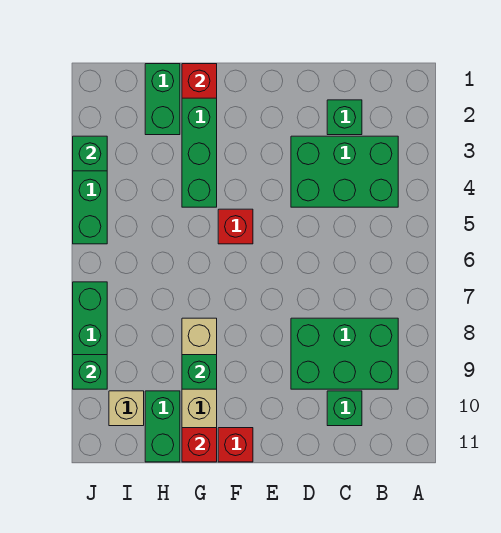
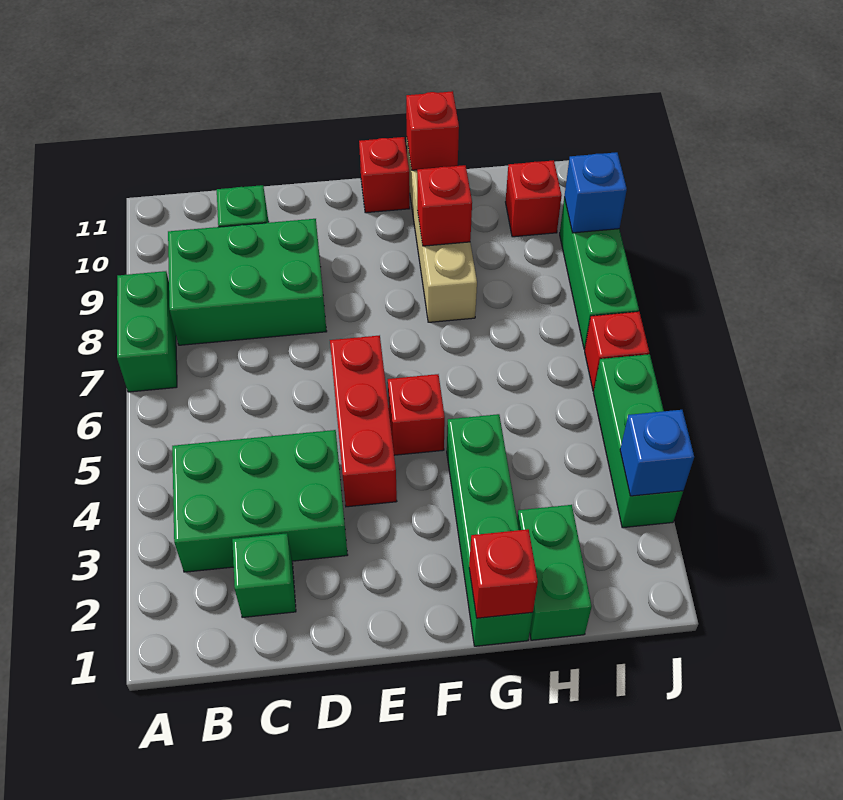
none -> red brick E4:E6 level 1
green brick G9 level 2 -> red brick G9 level 2
green brick H10:H11 level 1 -> green brick A7:A8 level 1
tan brick I10 level 1 -> red brick I10 level 1
green brick J3 level 2 -> blue brick J3 level 2
none -> red brick J6 level 1
green brick J9 level 2 -> blue brick J9 level 2

